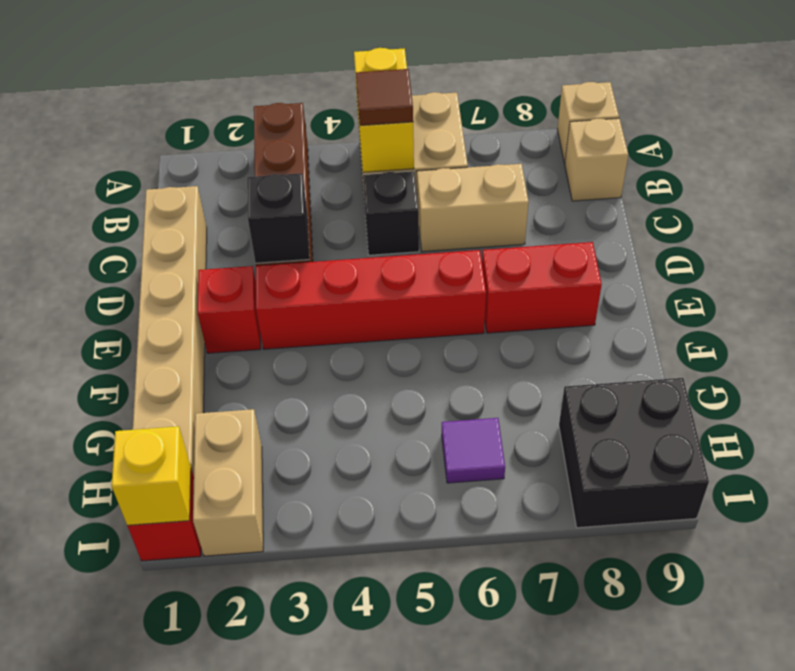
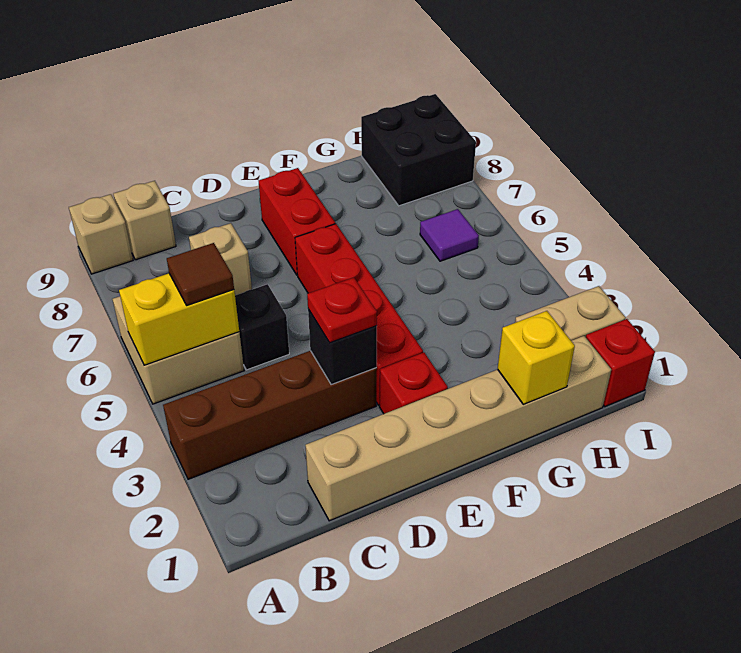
tan brick C6:C7 level 1 -> tan brick C7 level 1
none -> red plate D3 level 3
yellow brick I1 level 2 -> yellow brick G1 level 2

